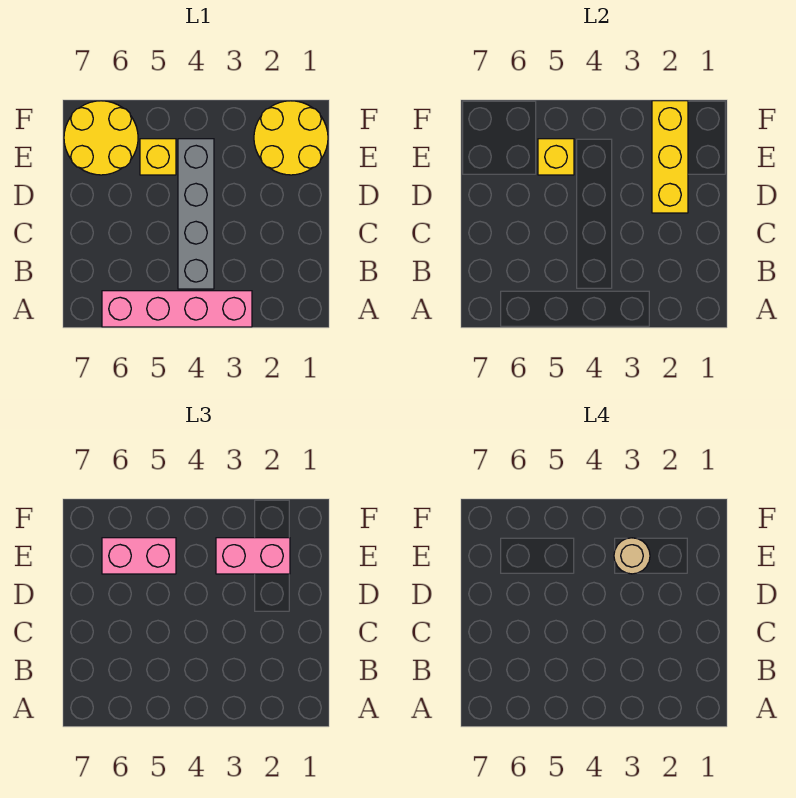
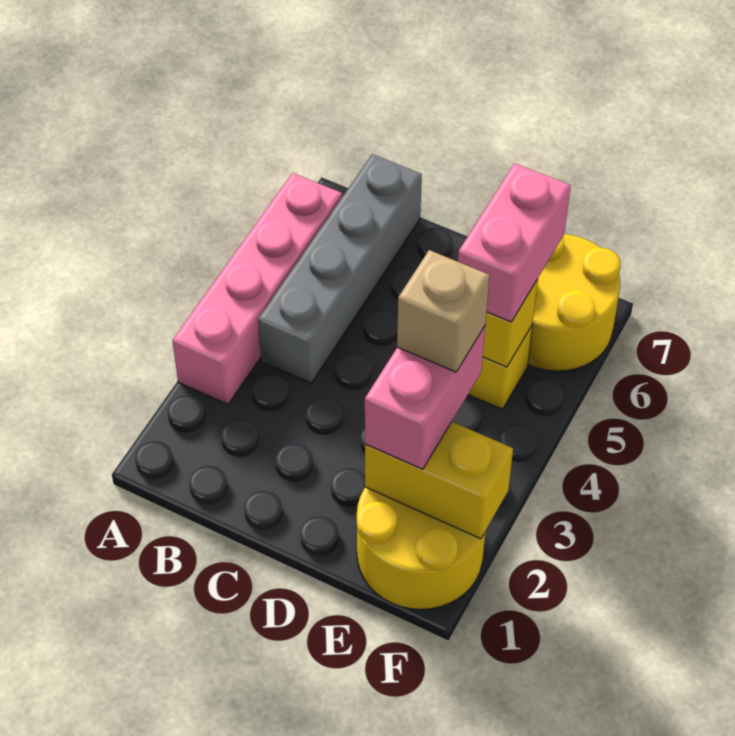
grey brick B4:E4 level 1 -> grey brick B4:B7 level 1
yellow brick D2:F2 level 2 -> yellow brick E2:F2 level 2
tan round brick E3 level 4 -> tan brick E3 level 4

